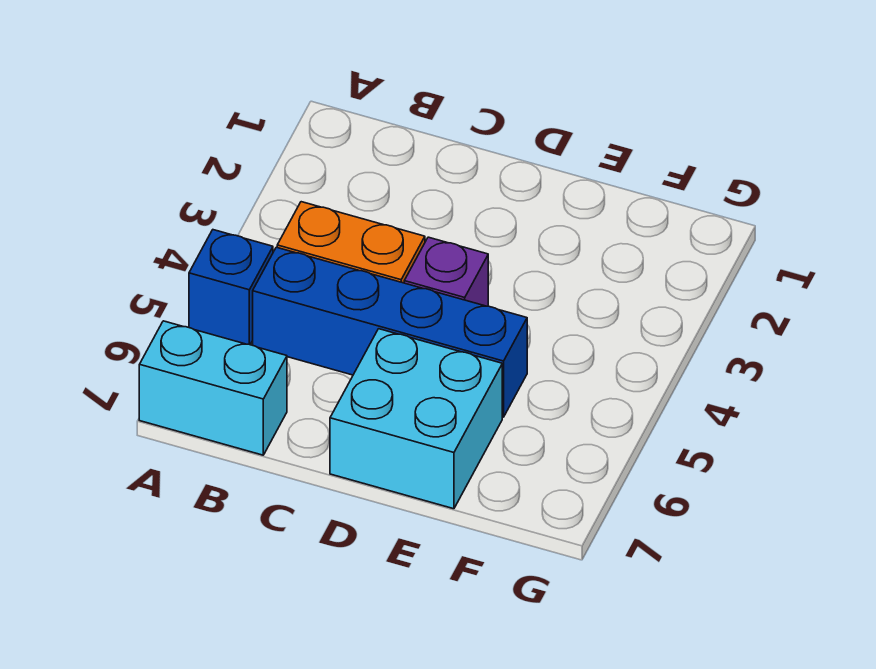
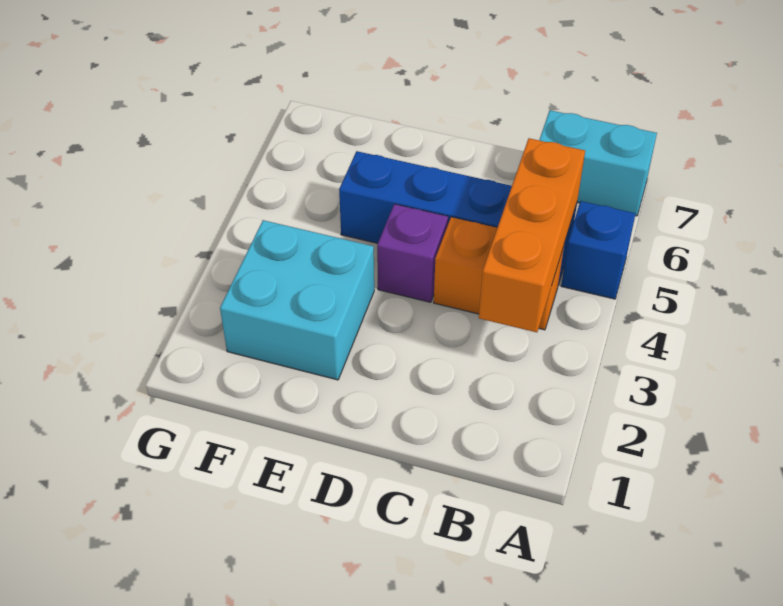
none -> orange brick B3:B5 level 2
cyan brick D6:E7 level 1 -> cyan brick E2:F3 level 1

